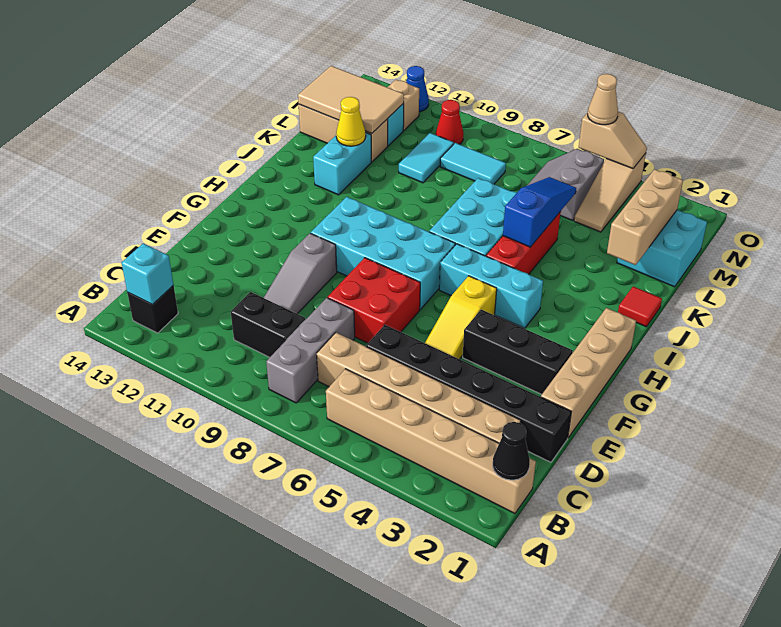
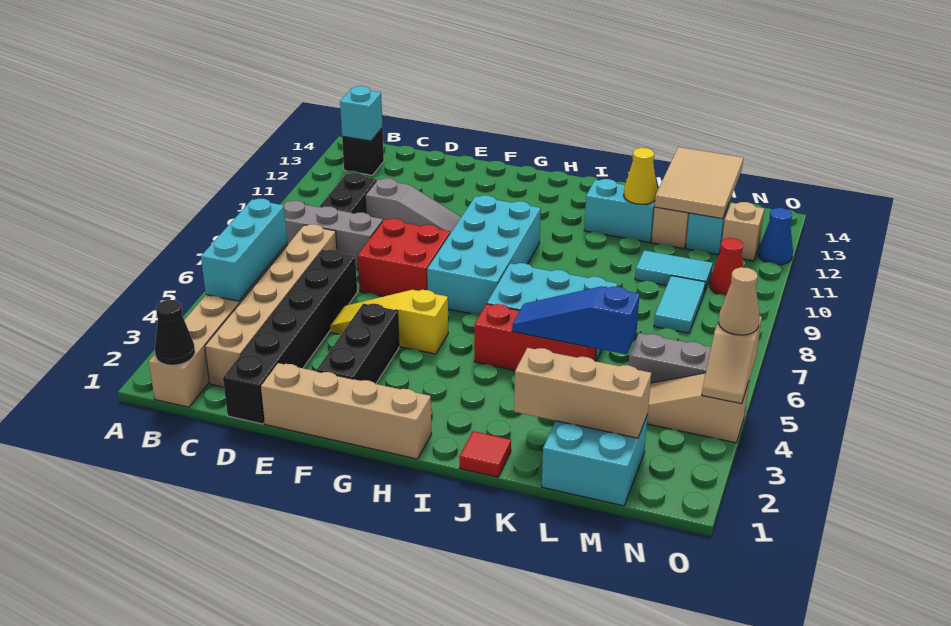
grey slope D10:F10 level 1 top F -> grey slope D10:F10 level 1 top D
cyan brick H4:H6 level 1 -> cyan brick B4:B6 level 2
blue slope J5:L5 level 2 top J -> blue slope J5:L5 level 2 top L

